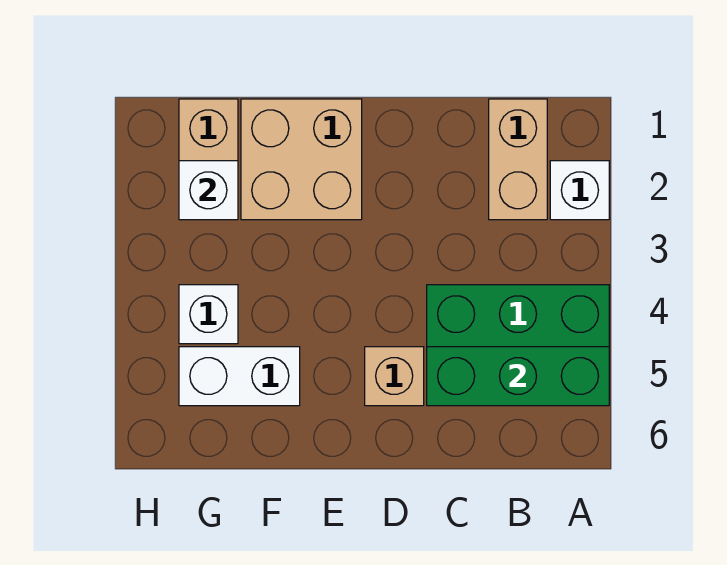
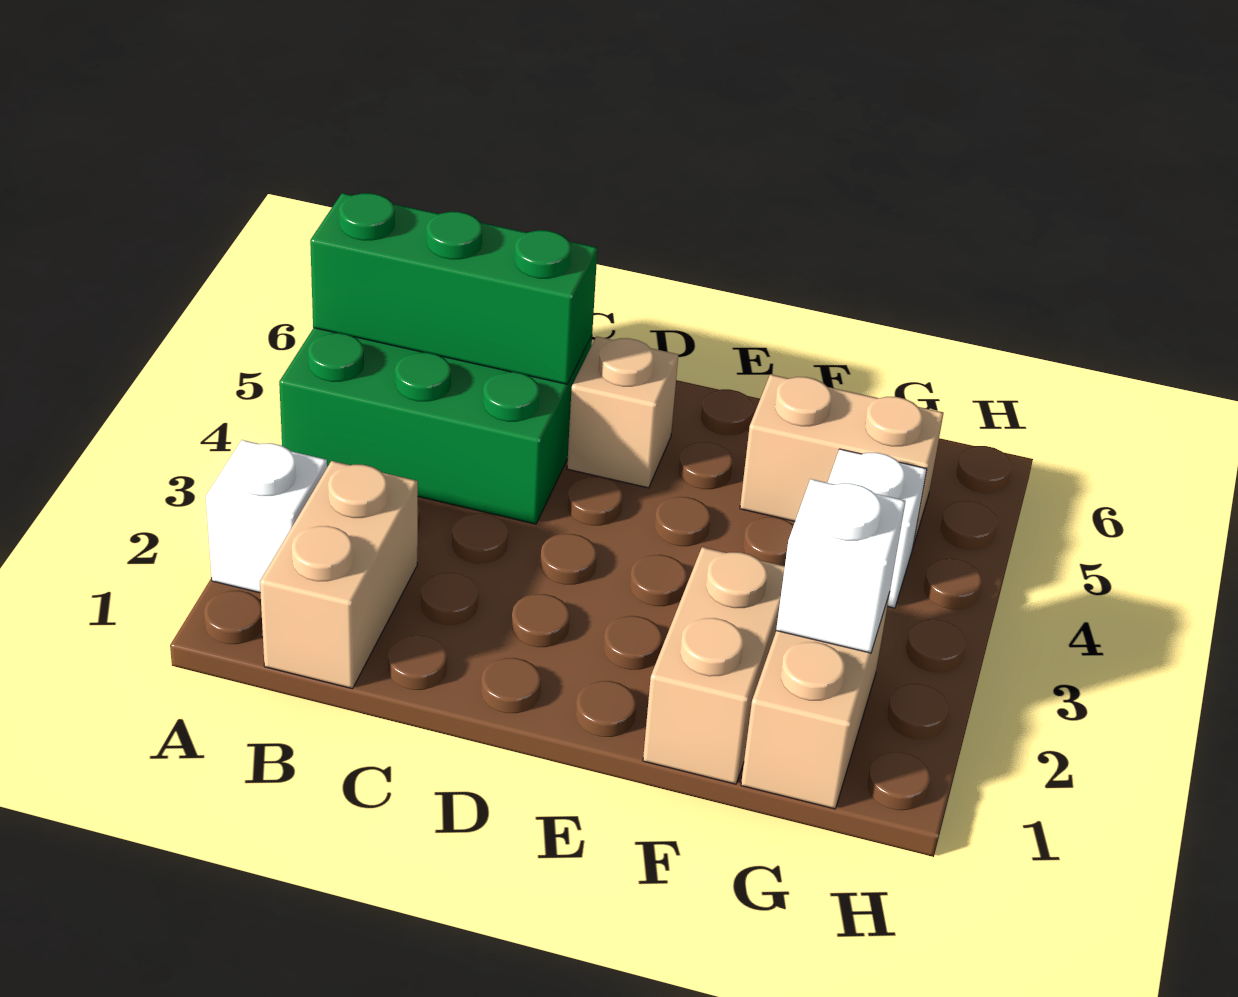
tan brick E1:F2 level 1 -> tan brick F1:F2 level 1
white brick F5:G5 level 1 -> tan brick F5:G5 level 1

